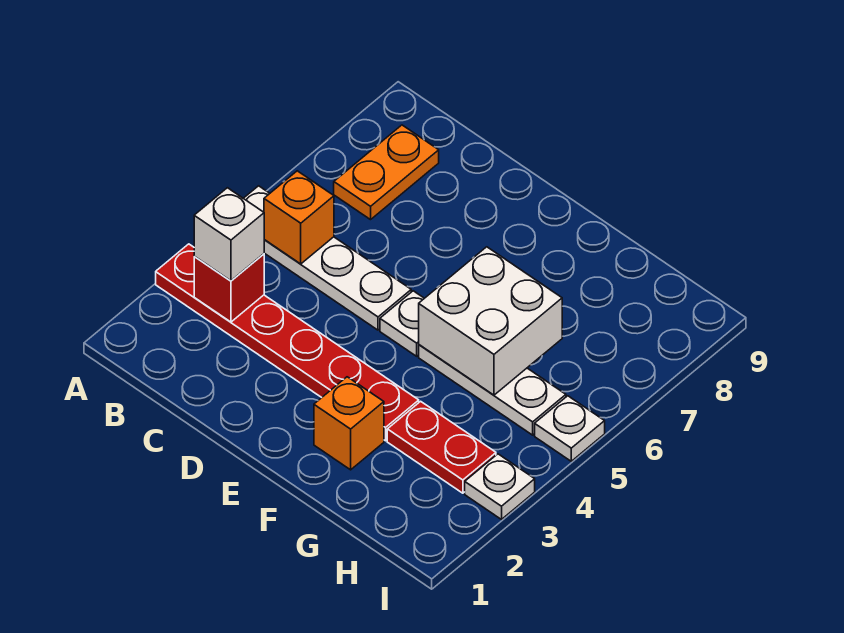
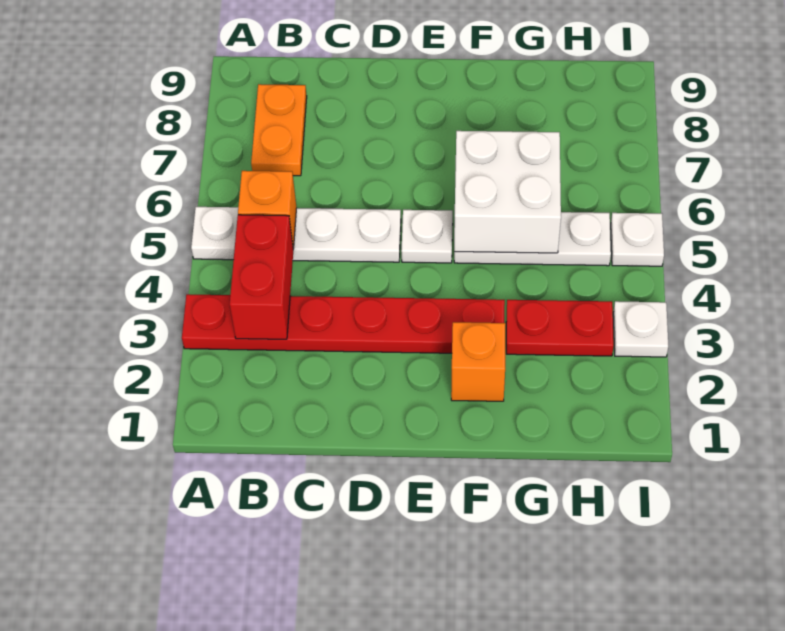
red brick B3 level 2 -> red brick B3:B4 level 2
white brick B3 level 3 -> none

